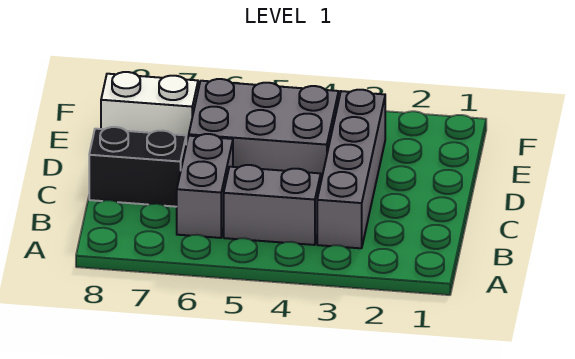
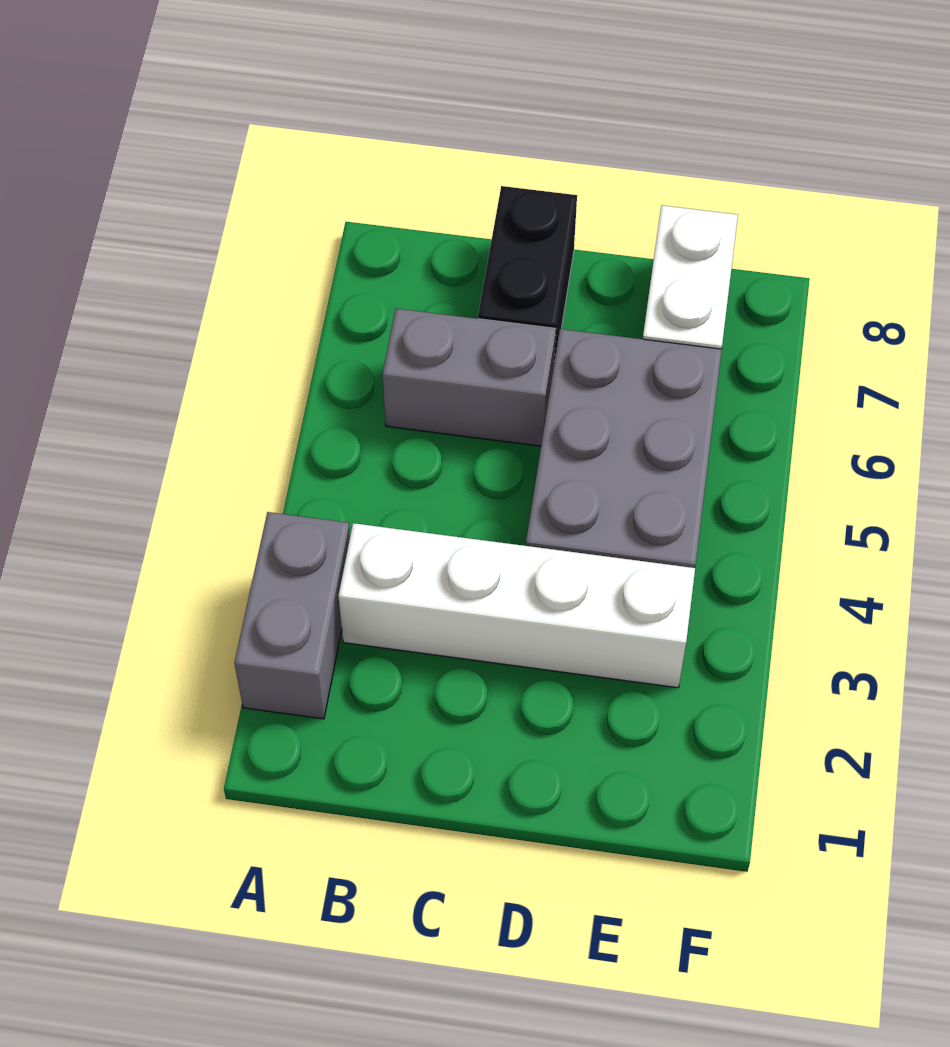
grey brick B3:E3 level 1 -> white brick B3:E3 level 1
grey brick B4:B5 level 1 -> grey brick A2:A3 level 1

